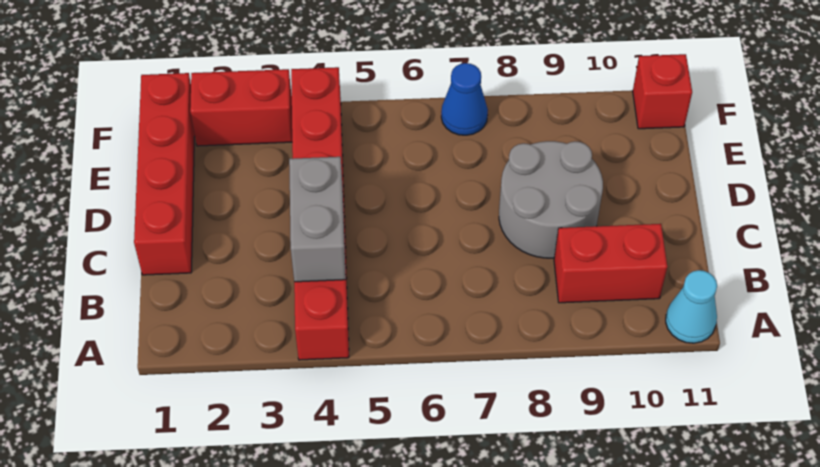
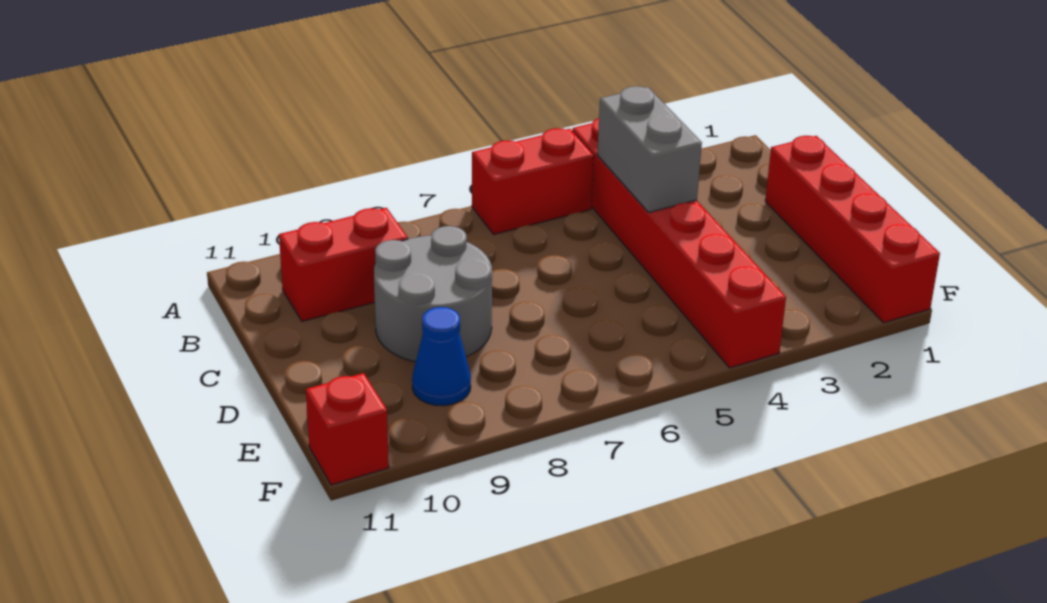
cyan cone A11 level 1 -> none
red brick F2:F3 level 1 -> red brick A5:A6 level 1
blue cone F7 level 1 -> blue cone E9 level 1

